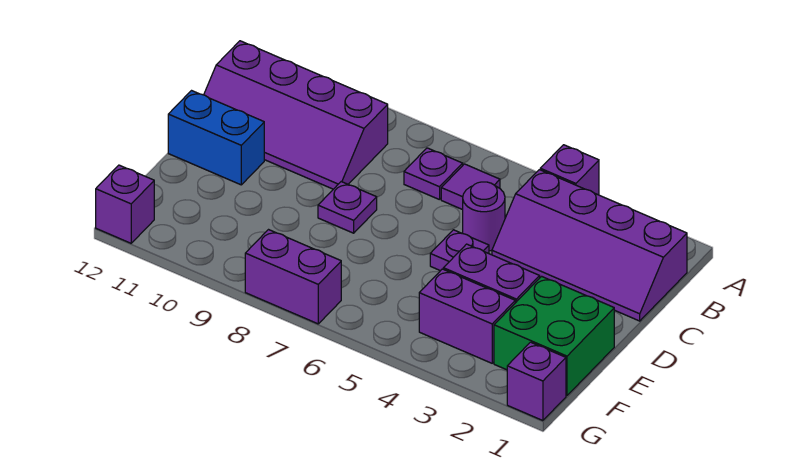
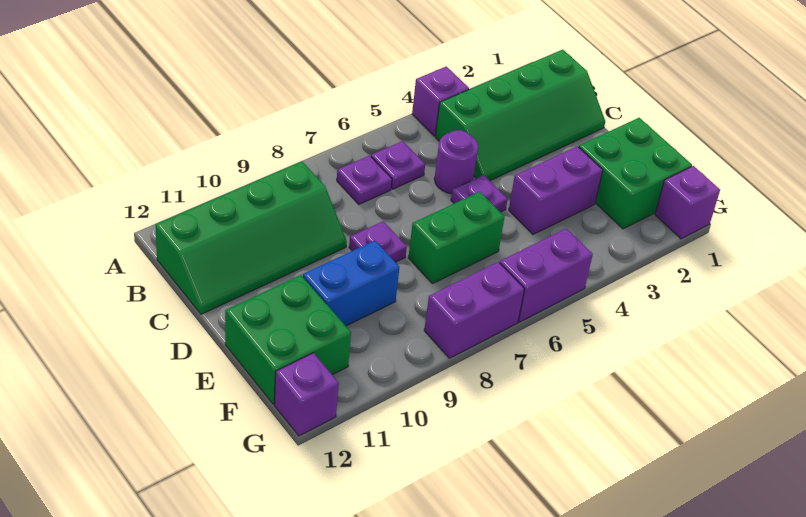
purple slope B1:C4 level 1 top B -> green slope B1:C4 level 1 top B
purple tile B6 level 1 -> purple plate B6 level 1
purple slope B9:C12 level 1 top B -> green slope B9:C12 level 1 top B
blue brick D11:D12 level 1 -> blue brick E9:E10 level 1
none -> green brick E6:E7 level 1
none -> green brick E11:F12 level 1
purple brick F3:F4 level 1 -> purple brick G5:G6 level 1

